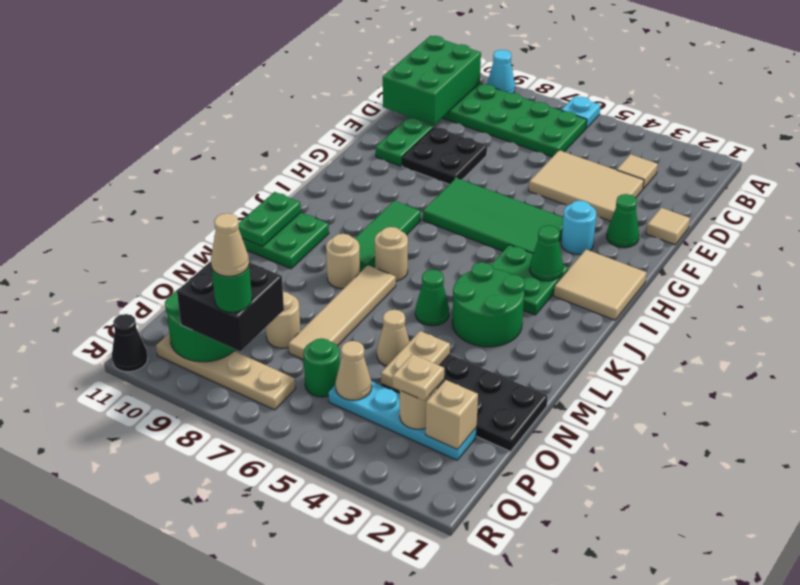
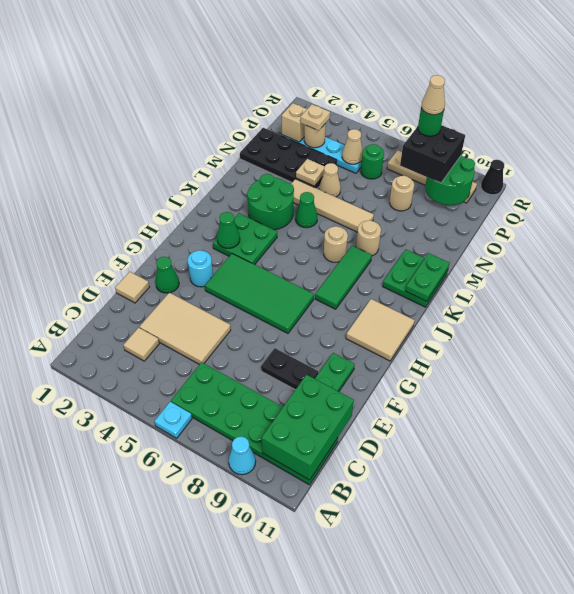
black plate E8:F9 level 1 -> black plate E8:E9 level 1
tan tile H1:I2 level 1 -> tan tile H10:I11 level 1
tan tile L7:O7 level 1 -> tan tile M4:M7 level 1
tan plate N4:O4 level 2 -> tan plate N4 level 2

